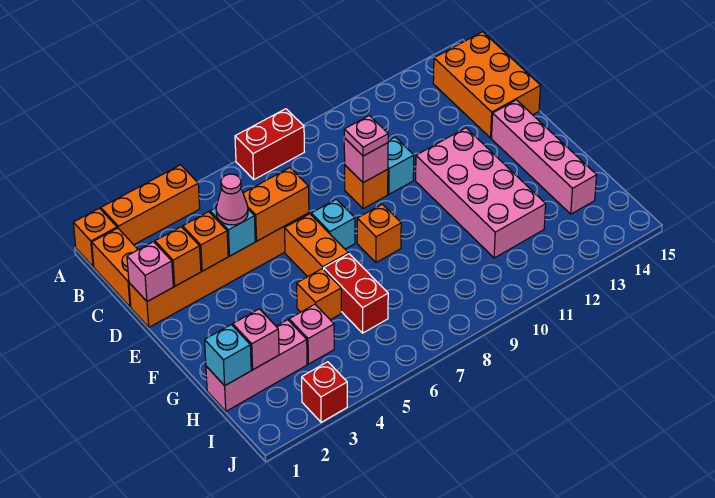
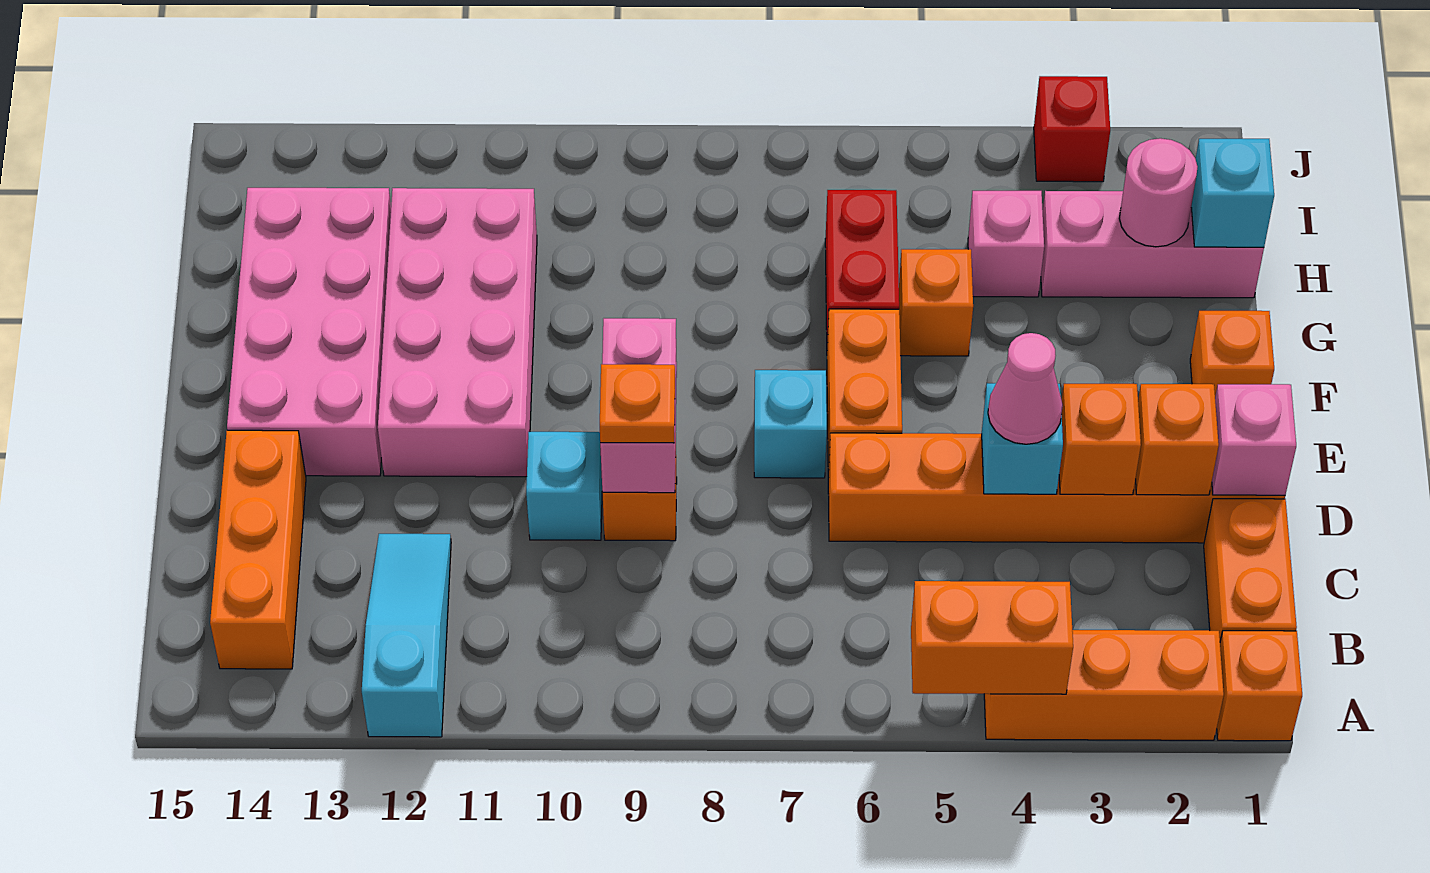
red brick A7:A8 level 1 -> none
none -> cyan slope A12:C12 level 1 top A
orange brick B14:D15 level 1 -> orange brick B14:D14 level 1
orange brick D5:D6 level 2 -> orange brick A4:A5 level 2
pink brick D9 level 2 -> pink brick D9:E9 level 2
pink plate D9 level 3 -> orange plate D9 level 3
pink brick E14:H14 level 1 -> pink brick E13:H14 level 1
orange brick F8 level 1 -> orange brick F1 level 1
pink brick H2 level 2 -> pink round brick H2 level 2

